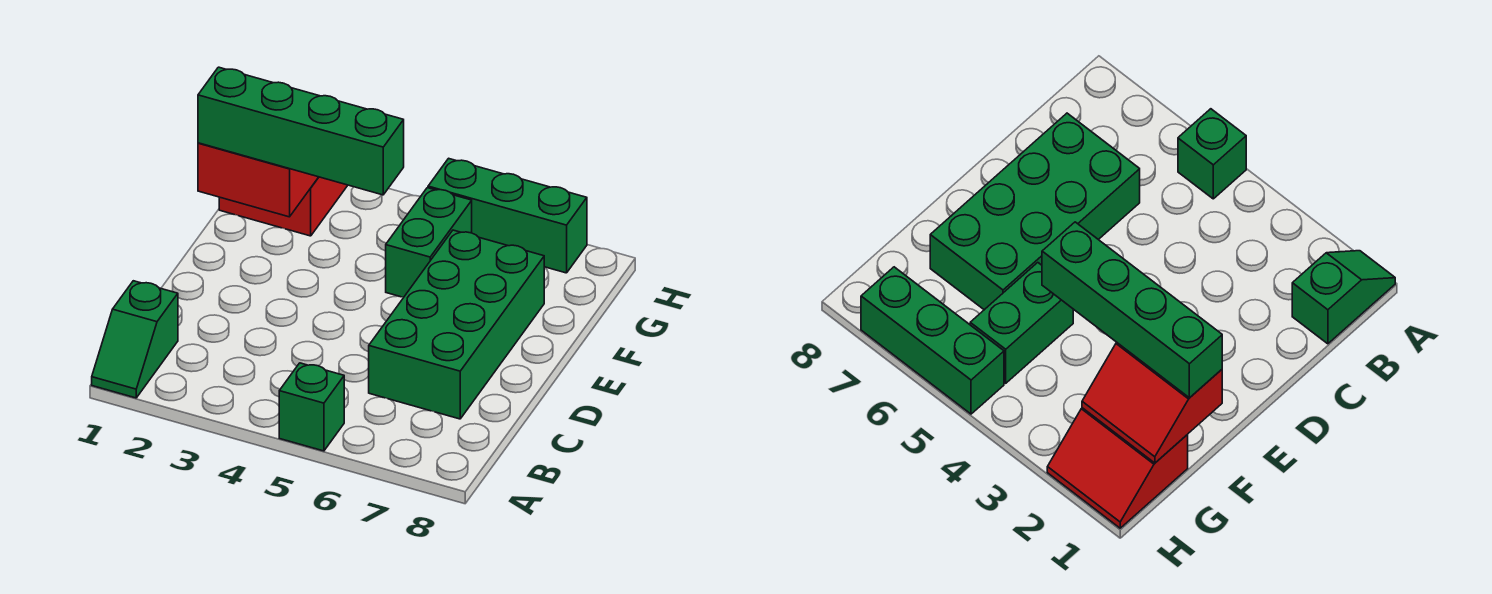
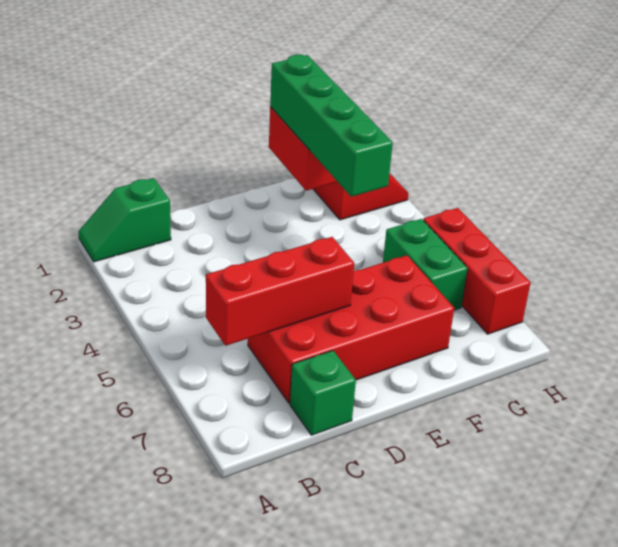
green brick A5 level 1 -> green brick C8 level 1
none -> red brick B6:D6 level 2
green brick C6:F7 level 1 -> red brick C6:F7 level 1
green brick F5:G5 level 1 -> green brick G5:G6 level 1
green brick H5:H7 level 1 -> red brick H5:H7 level 1

